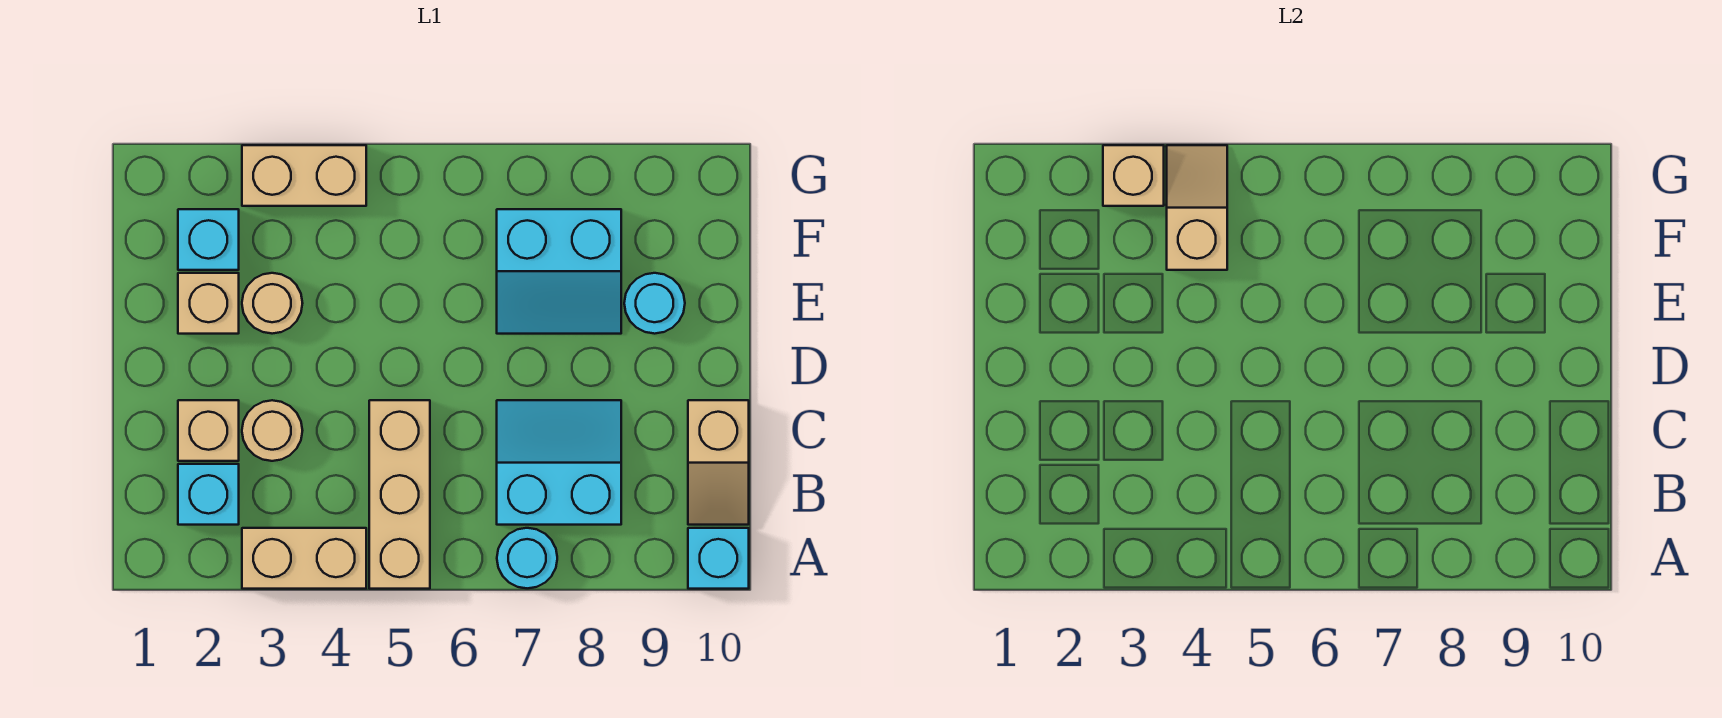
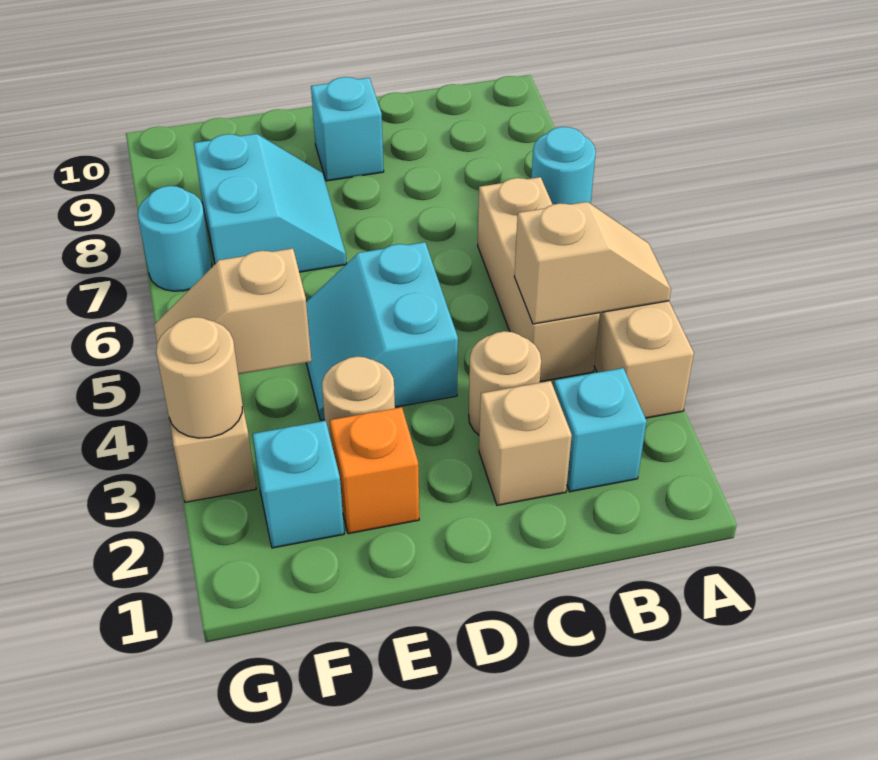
tan brick A5:C5 level 1 -> tan brick B4:B6 level 1
cyan brick A10 level 1 -> cyan brick D9 level 1
cyan slope B7:C8 level 1 top B -> cyan slope D4:E5 level 1 top D
tan slope B10:C10 level 1 top C -> tan slope A4:B4 level 2 top B
tan brick E2 level 1 -> orange brick E2 level 1
cyan round brick E9 level 1 -> cyan round brick G7 level 1
tan brick G3 level 2 -> tan round brick G3 level 2

